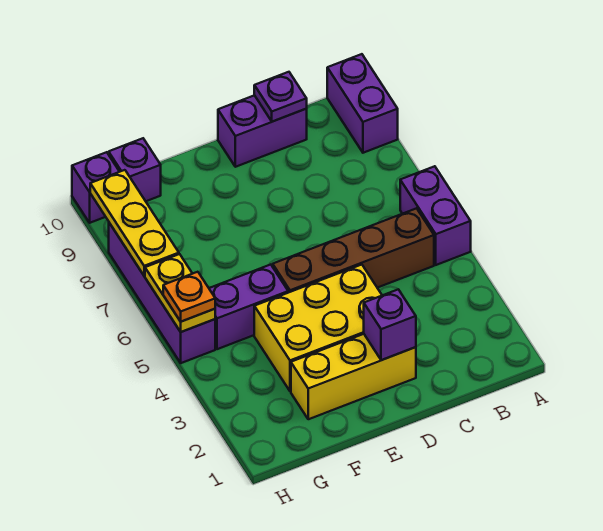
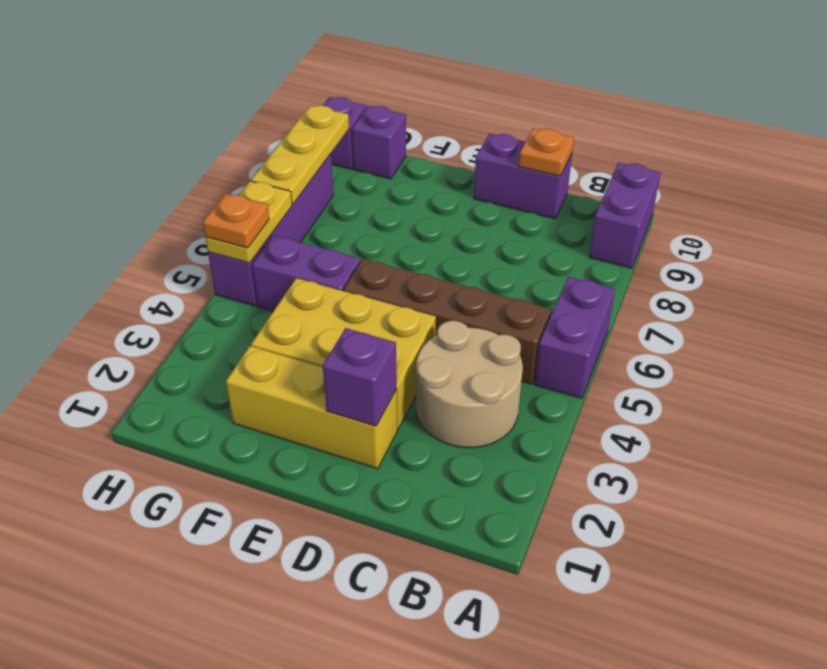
none -> tan round brick B3:C4 level 1
purple plate C10 level 2 -> orange plate C10 level 2

